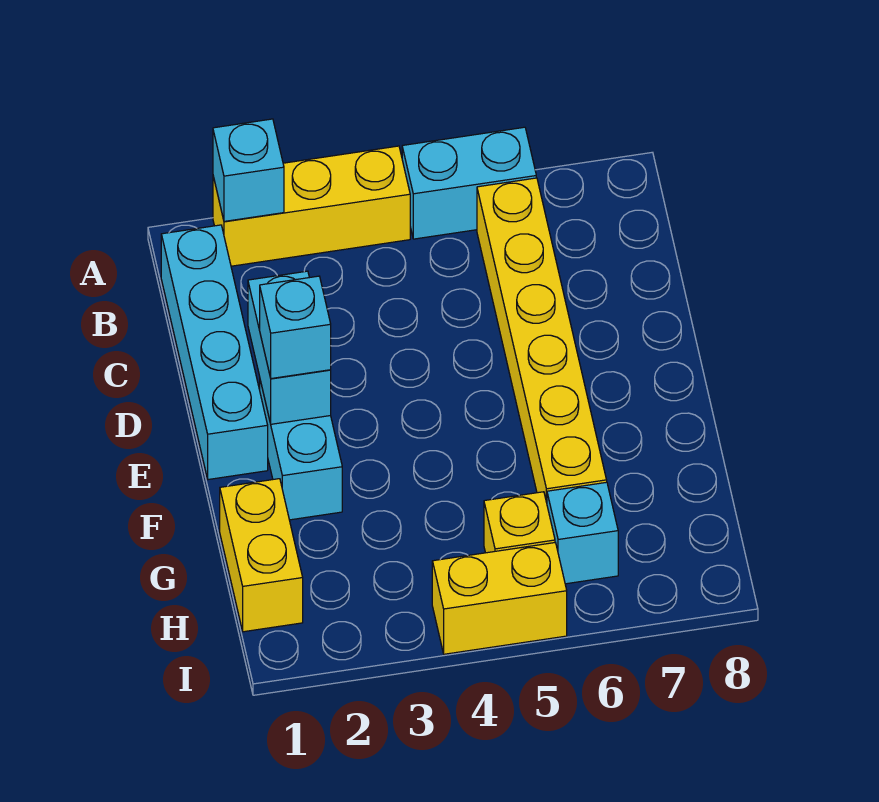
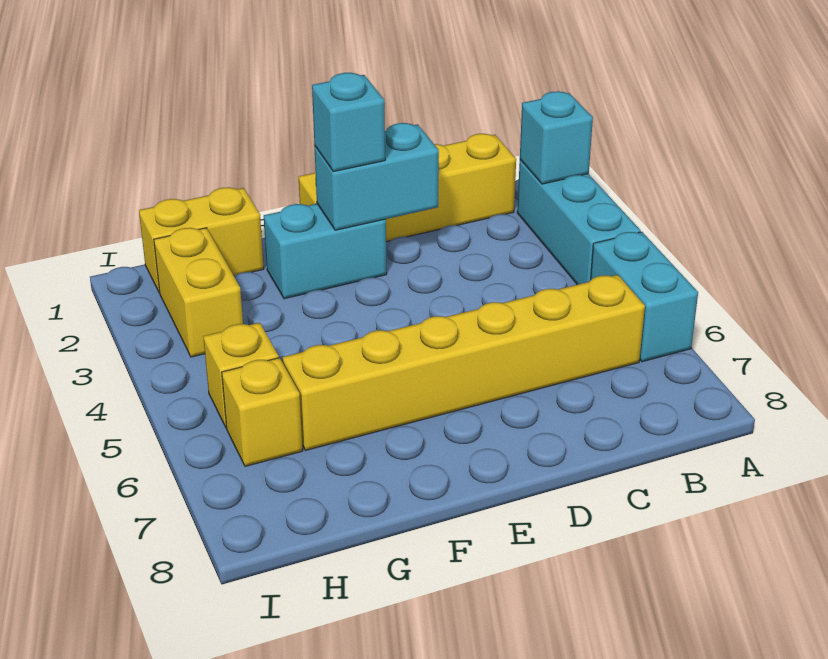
yellow brick A2:A4 level 1 -> cyan brick A2:A4 level 1
cyan brick B1:E1 level 1 -> yellow brick B1:E1 level 1
cyan brick H6 level 1 -> yellow brick H6 level 1
yellow brick I4:I5 level 1 -> yellow brick H2:H3 level 1

